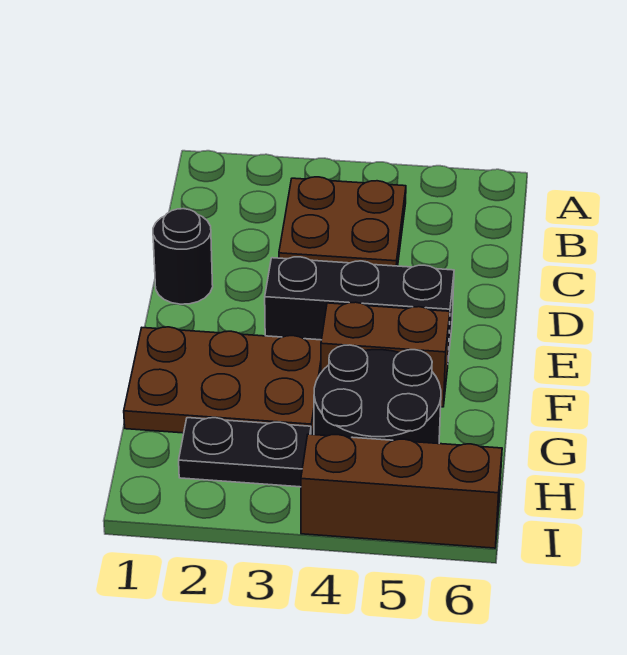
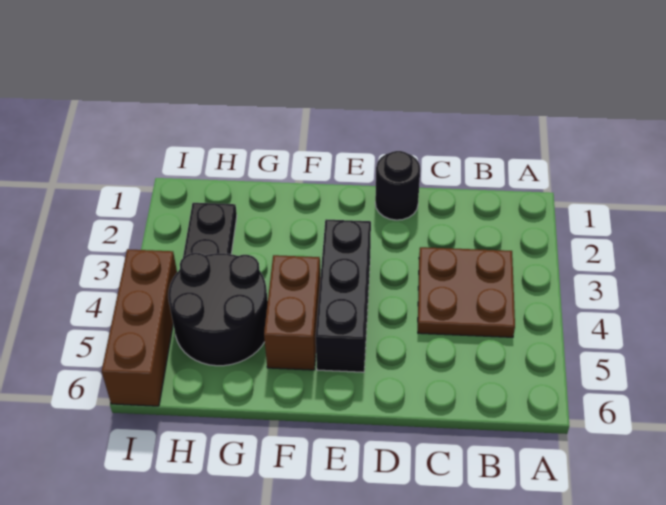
brown plate F1:G3 level 1 -> none

